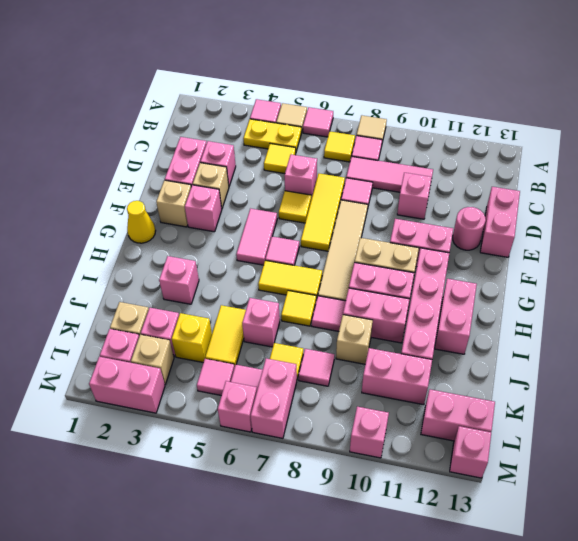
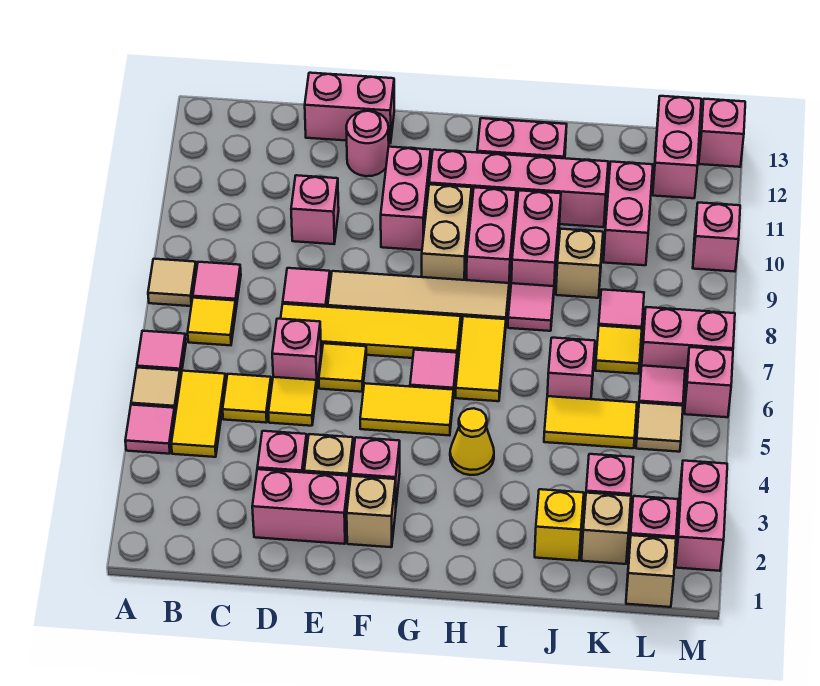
yellow plate B4:B5 level 1 -> yellow tile B4:B5 level 1
pink tile C8:C10 level 1 -> none
yellow tile D7:F7 level 1 -> yellow tile D7:G7 level 1
pink tile F5:G5 level 1 -> yellow tile F5:G5 level 1
yellow cone G1 level 1 -> yellow cone H4 level 1
pink brick I3 level 1 -> none
yellow tile I7 level 1 -> yellow tile D5 level 1
yellow brick K4 level 1 -> yellow brick J2 level 1
tan brick L3 level 1 -> tan brick L1 level 1
pink tile L5 level 1 -> tan tile L5 level 1

